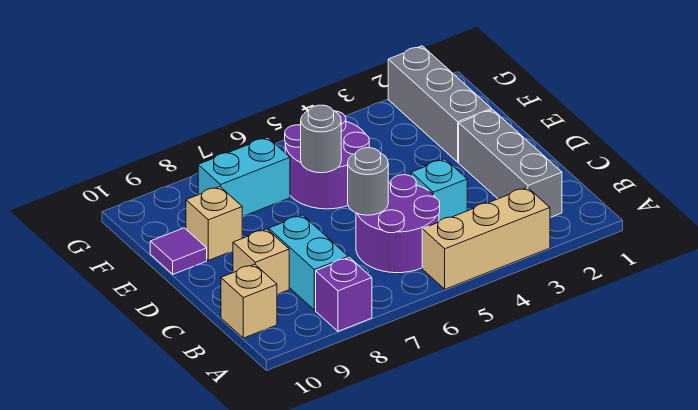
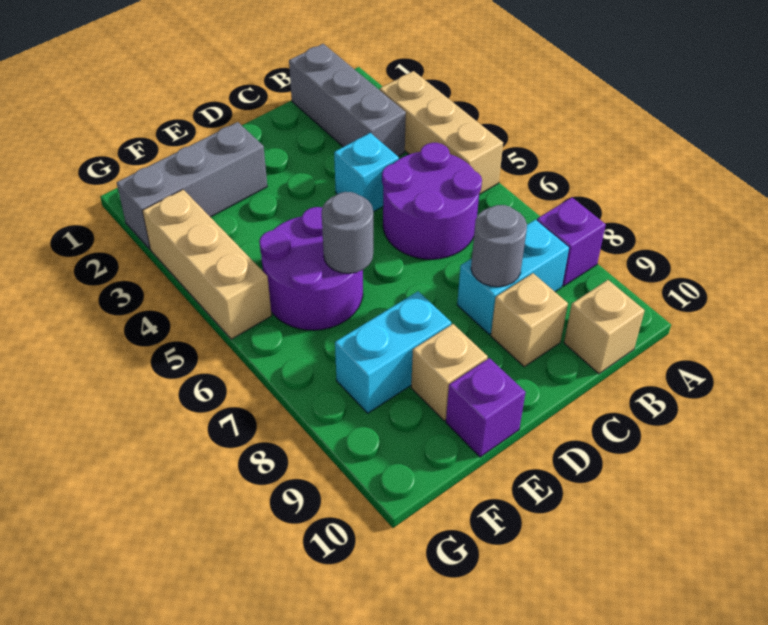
grey brick B2:D2 level 1 -> grey brick B1:B3 level 1
grey round brick C6 level 2 -> grey round brick C8 level 2
purple tile E10 level 1 -> purple brick E10 level 1
cyan brick F7:F8 level 1 -> cyan brick E8:F8 level 1
none -> tan brick G3:G5 level 1

